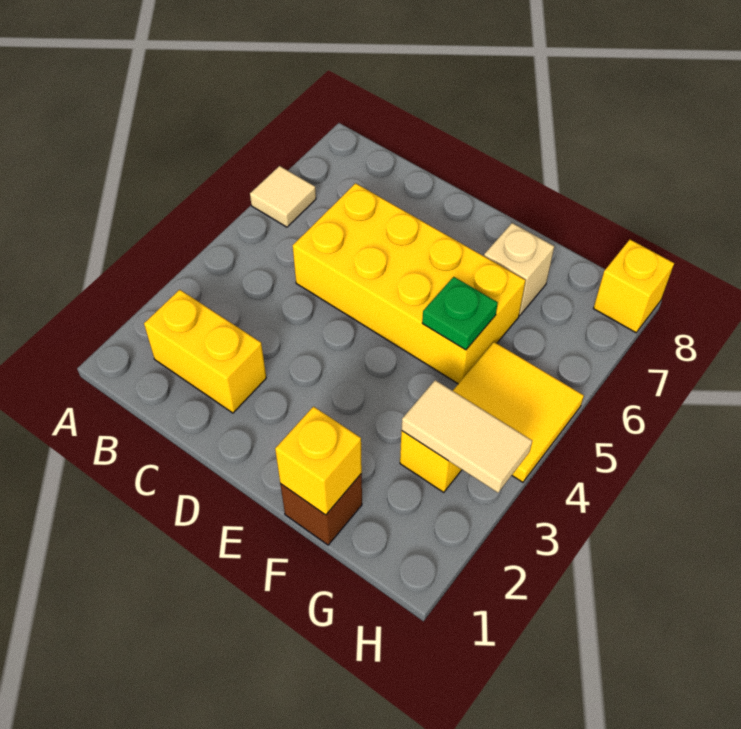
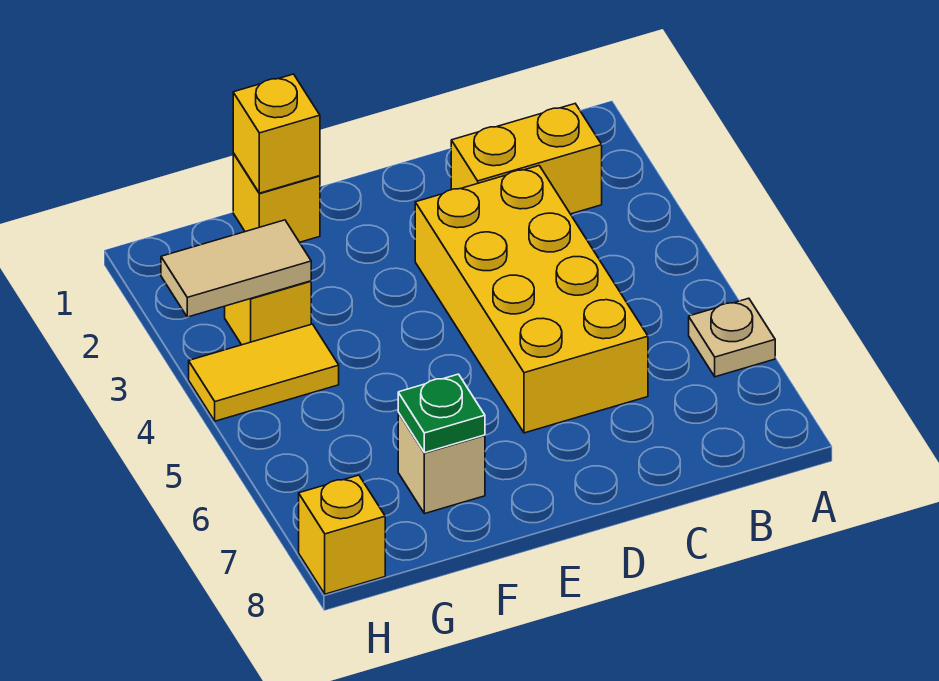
tan tile A6 level 1 -> tan plate A6 level 1
yellow brick C5:F6 level 1 -> yellow brick C3:D6 level 1
brown brick F1 level 1 -> yellow brick F1 level 1
green plate F5 level 2 -> green plate F7 level 2
yellow tile G4:H5 level 1 -> yellow tile G4:H4 level 1

